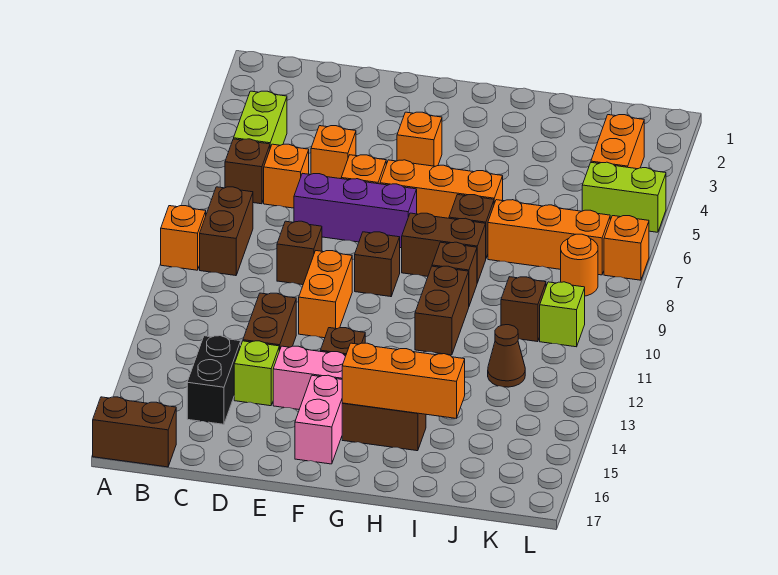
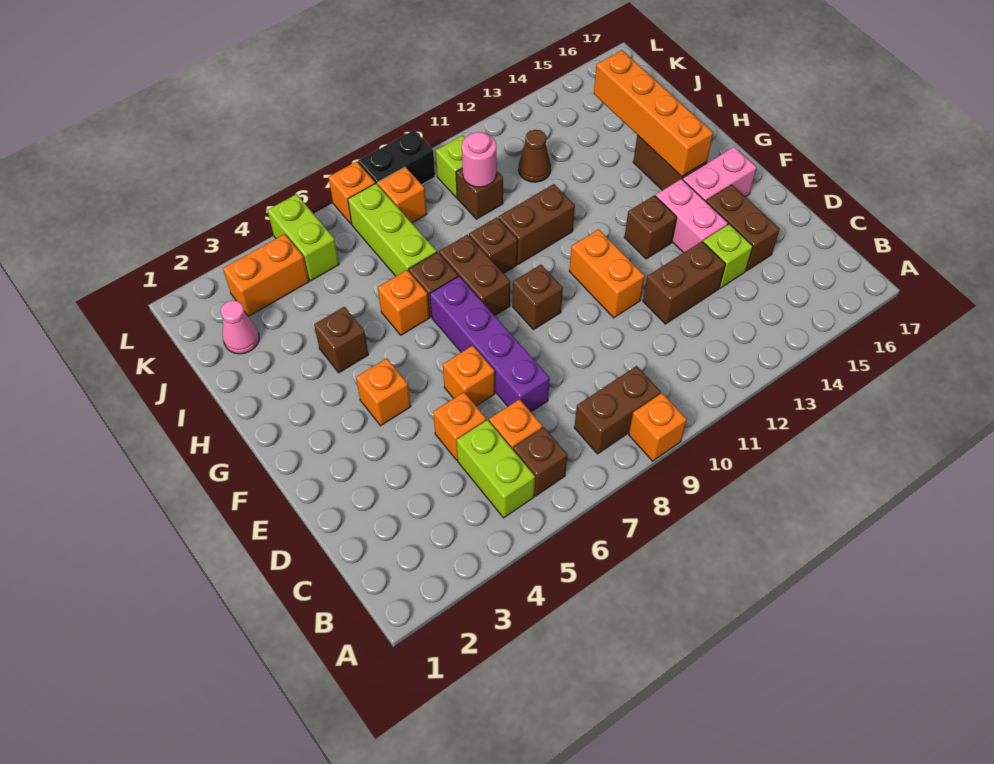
brown brick A17:B17 level 1 -> brown brick D15:E15 level 1
lime brick B4:B5 level 1 -> lime brick B5:C5 level 1
black brick C14:C15 level 1 -> black brick L8:L9 level 1
purple brick D7:F7 level 1 -> purple brick D7:G7 level 1
brown brick D9 level 1 -> brown brick H4 level 1
orange brick E10:E11 level 1 -> orange brick E11:F11 level 1
orange brick F6:H6 level 1 -> orange brick H6 level 1
orange brick G15:I15 level 2 -> orange brick G15:J15 level 2
orange brick I7:K7 level 1 -> lime brick I7:K7 level 1
none -> pink cone J2 level 1
none -> pink round brick J10 level 2
orange round brick K8 level 1 -> orange brick K8 level 1

